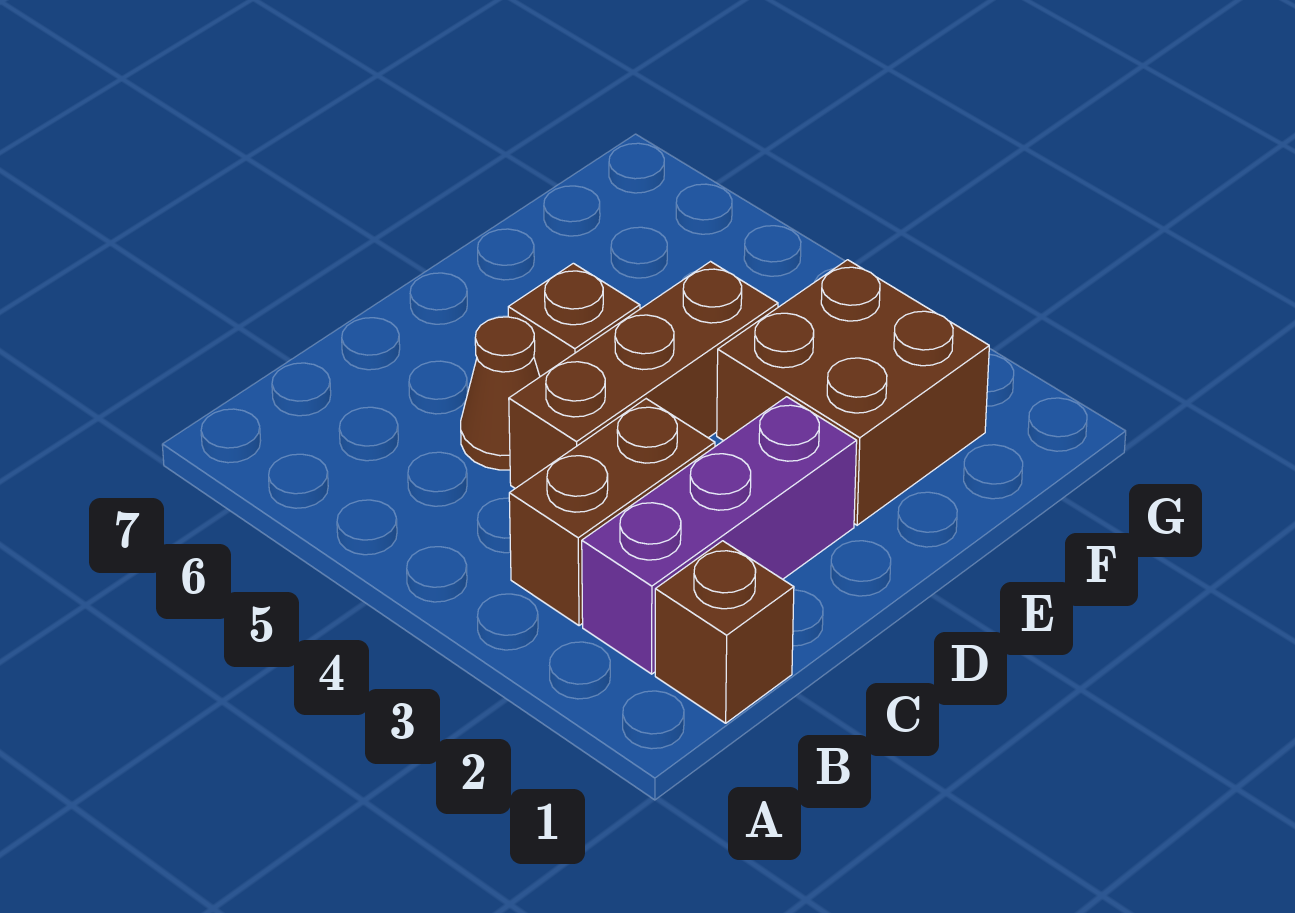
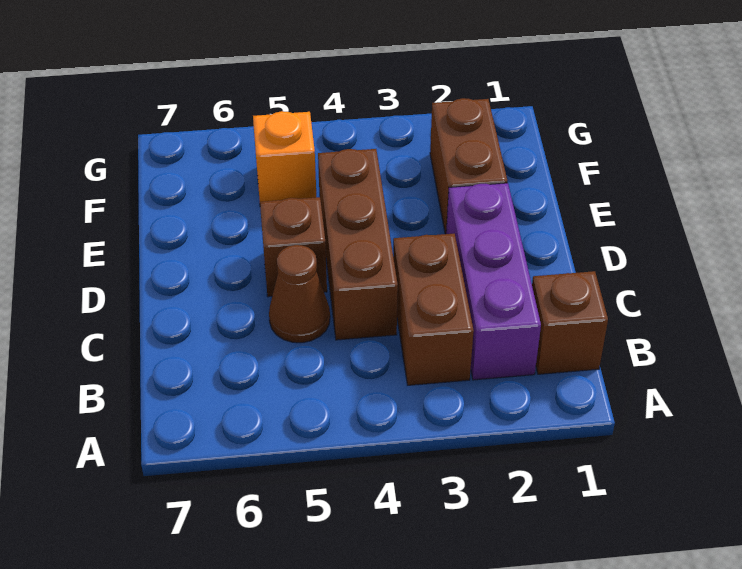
brown brick E2:F3 level 1 -> brown brick E2:F2 level 1
none -> orange brick F5 level 1

